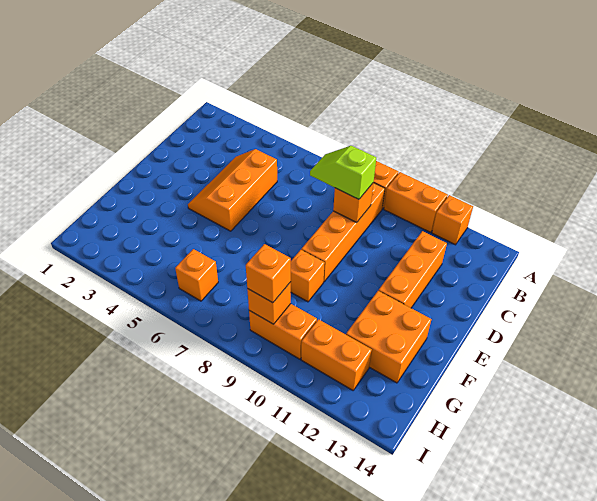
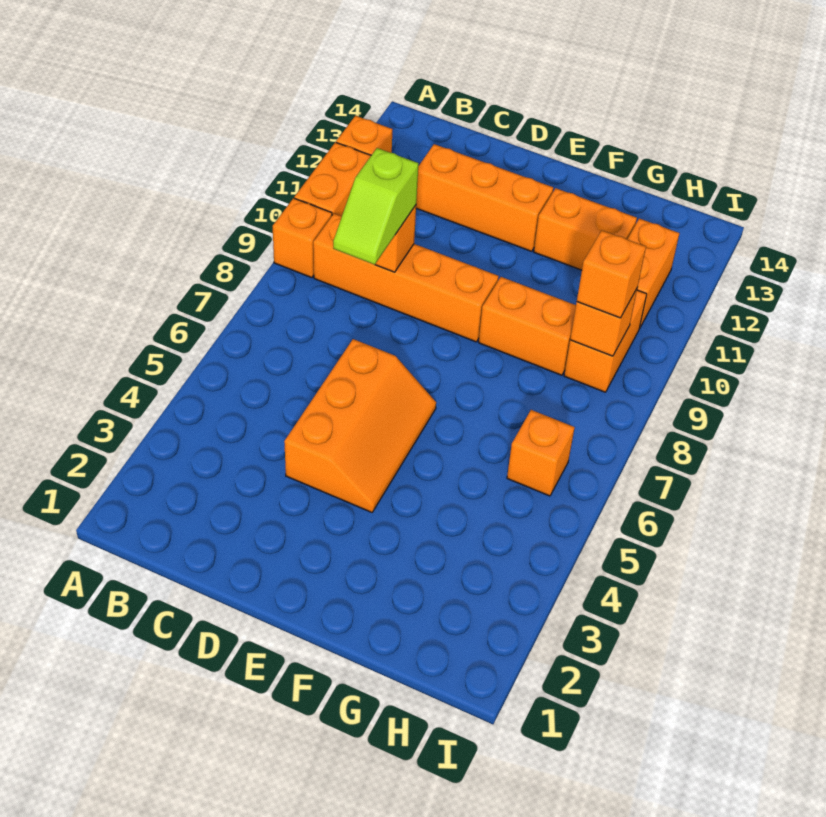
orange slope C4:E5 level 1 top 5 -> orange slope D4:E6 level 1 top D
orange brick F9 level 1 -> orange brick F9:G9 level 1
orange brick F12:G13 level 1 -> orange brick F12:G12 level 1

